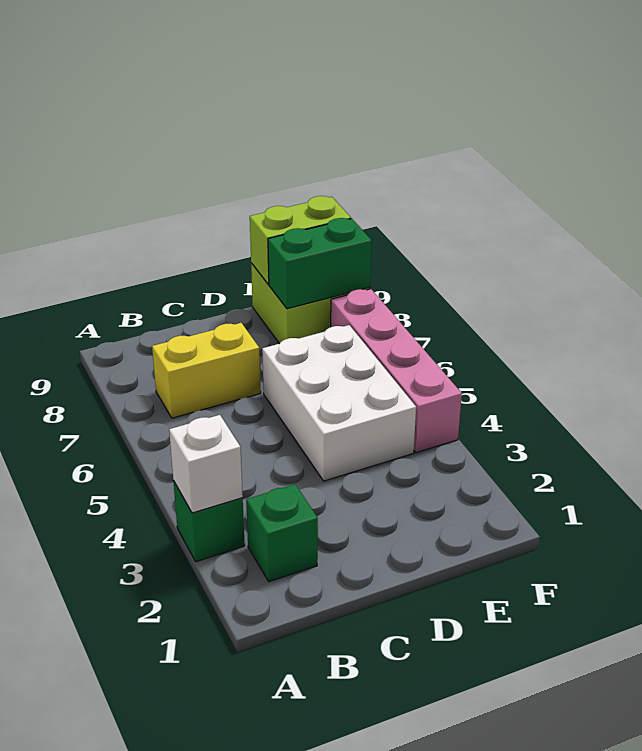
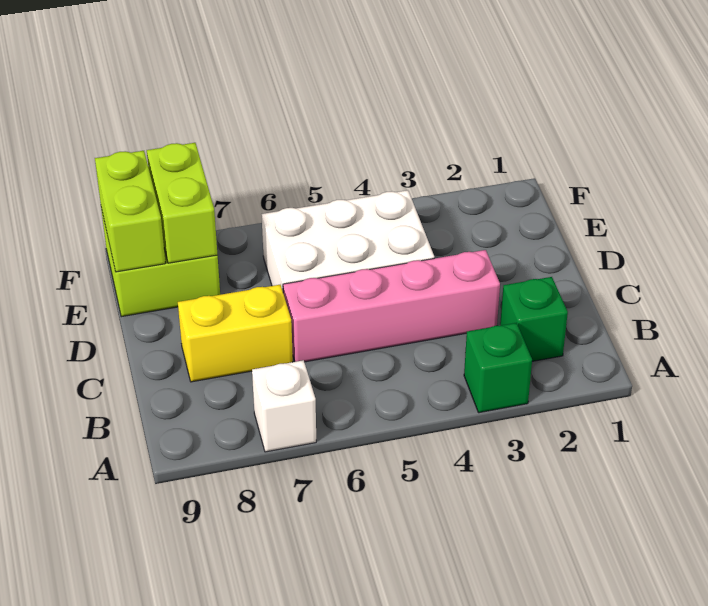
white brick A3 level 2 -> white brick A7 level 1
yellow brick B7:C7 level 1 -> yellow brick C7:C8 level 1
green brick E8:F8 level 2 -> lime brick E8:F8 level 2
pink brick F4:F7 level 1 -> pink brick C3:C6 level 1

